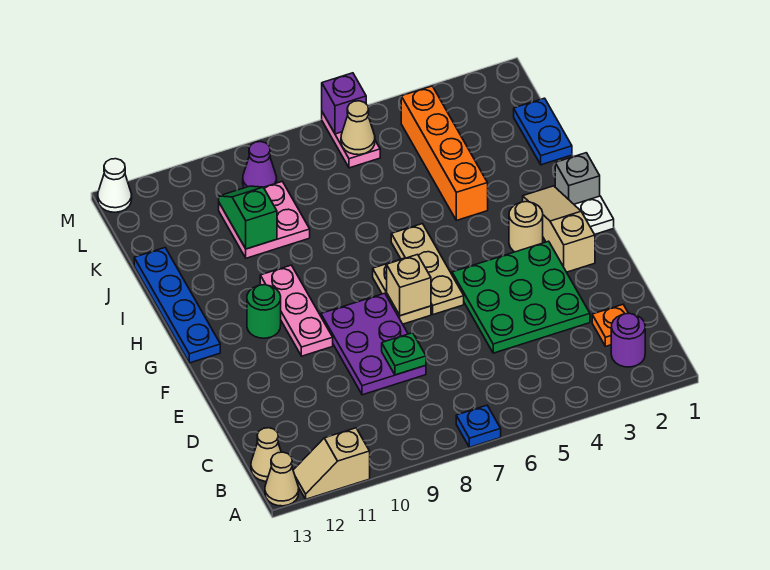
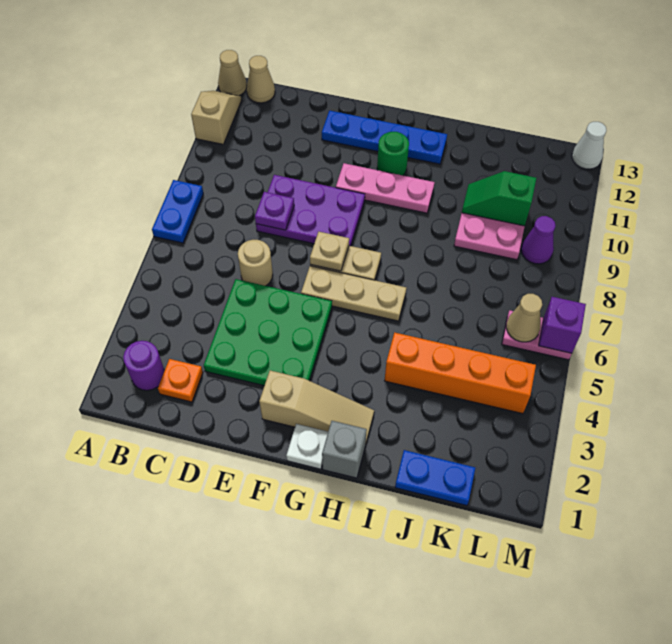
blue plate A7 level 1 -> blue plate A7:A8 level 1
green plate D8 level 2 -> purple plate D8 level 2
tan brick F7 level 2 -> tan plate F7 level 2
tan round brick G3 level 1 -> tan round brick D6 level 1
blue plate G13:J13 level 1 -> blue plate E12:H12 level 1
green slope J10:K10 level 2 top J -> green slope J10:K10 level 2 top K

